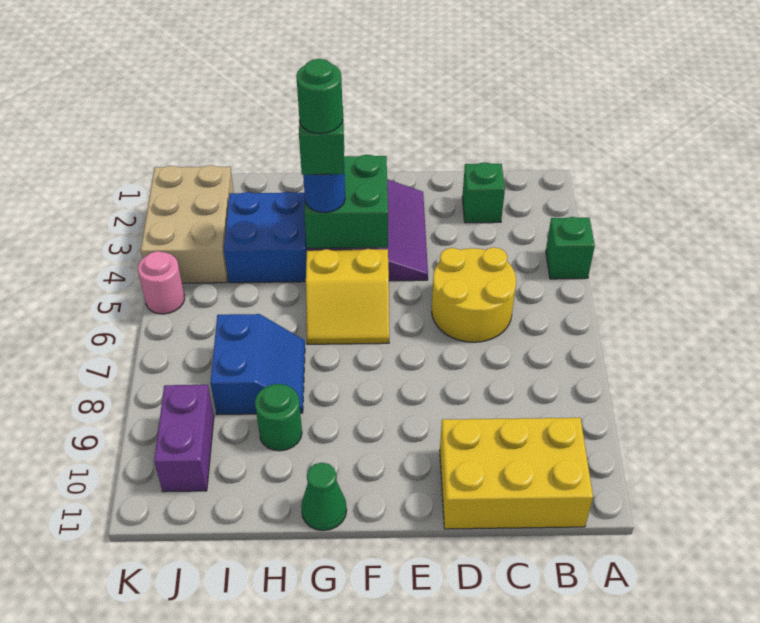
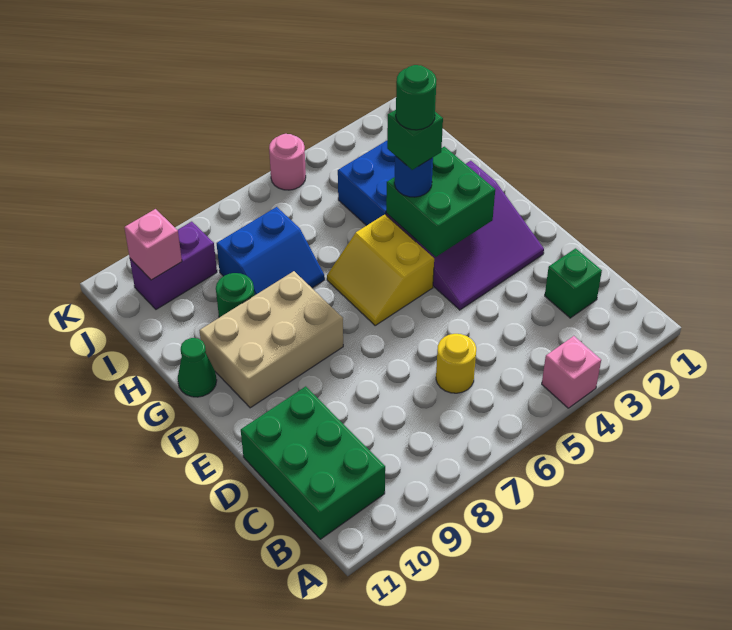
green brick A4 level 1 -> pink brick A4 level 1
yellow brick B10:D11 level 1 -> green brick B10:D11 level 1
yellow round brick C5:D6 level 1 -> yellow round brick C6 level 1
tan brick J2:K4 level 1 -> tan brick F8:G10 level 1
none -> pink brick J10 level 2

